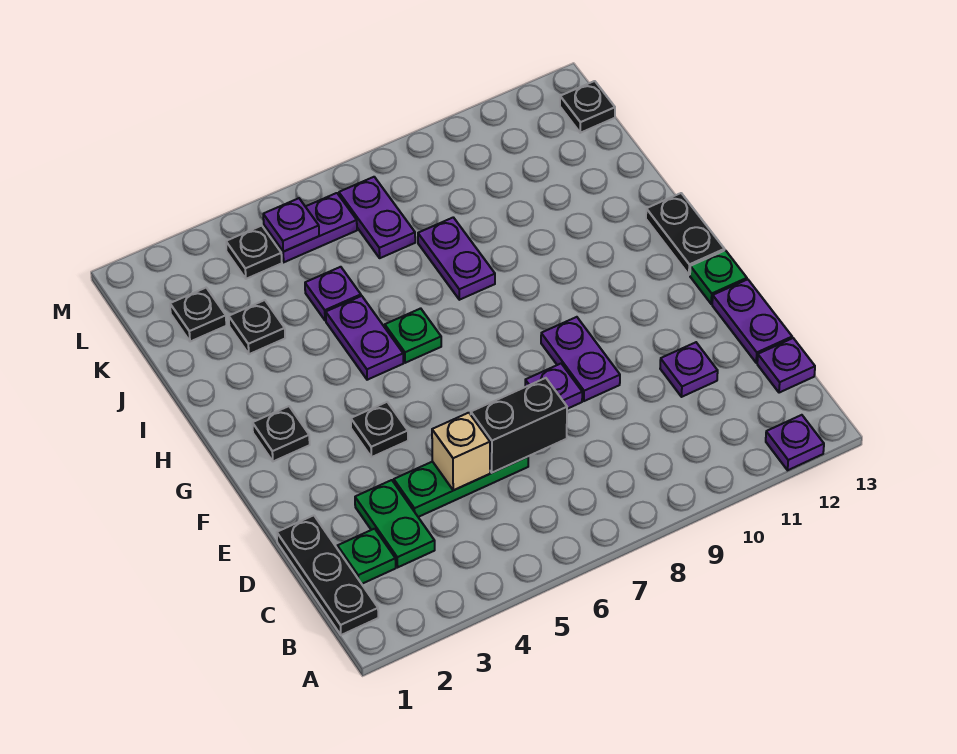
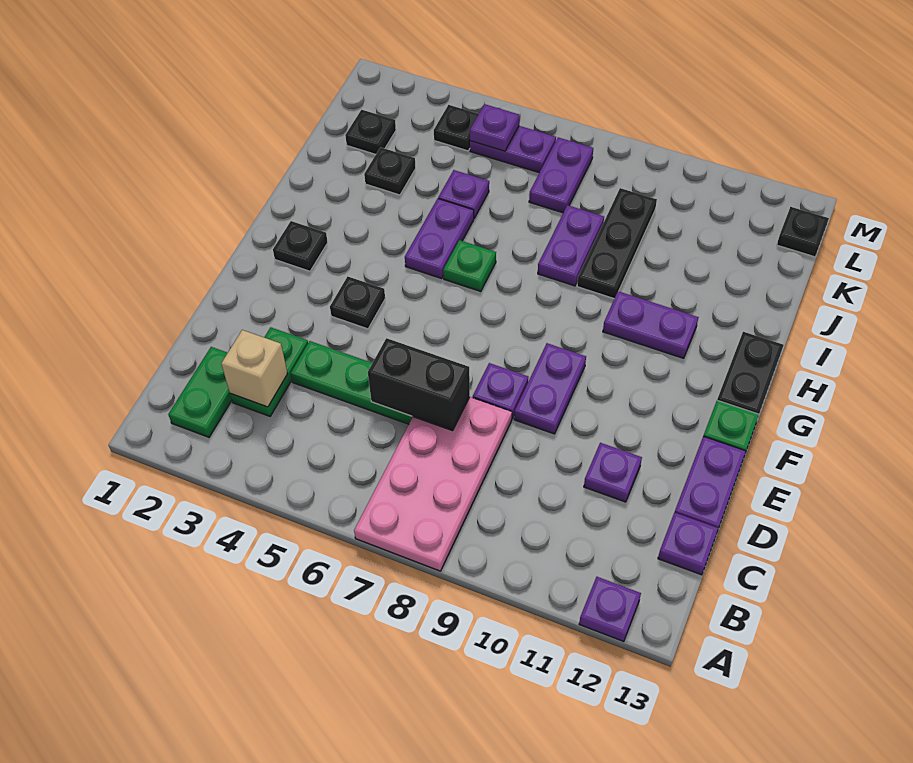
none -> pink plate A7:D8 level 1
black plate B1:D1 level 1 -> black plate I9:K9 level 1
green plate C2 level 1 -> green plate B2:C2 level 1
tan brick D5 level 2 -> tan brick C3 level 2
none -> purple plate H10:H11 level 1

